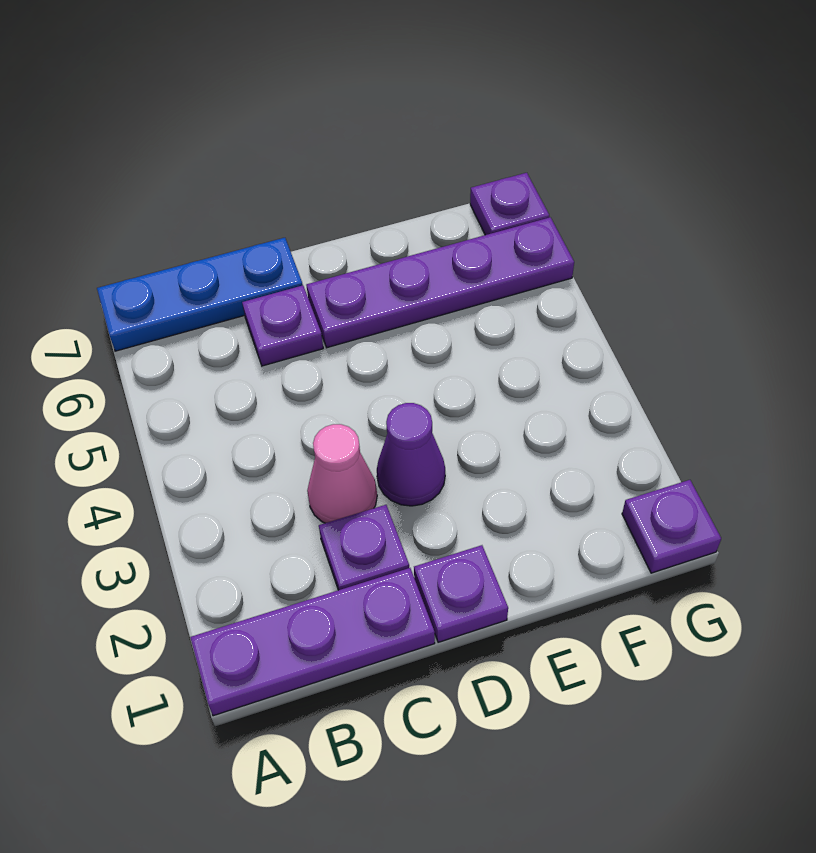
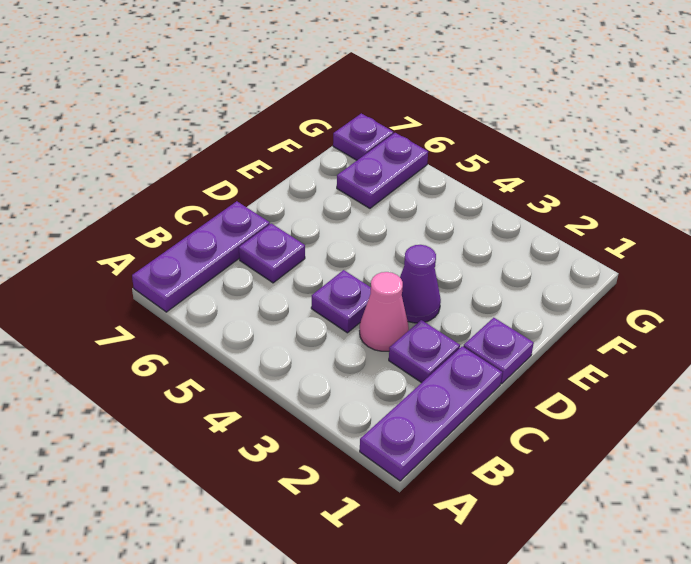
blue plate A7:C7 level 1 -> purple plate A7:C7 level 1
purple plate D6:G6 level 1 -> purple plate F6:G6 level 1
purple plate G1 level 1 -> purple plate C4 level 1

